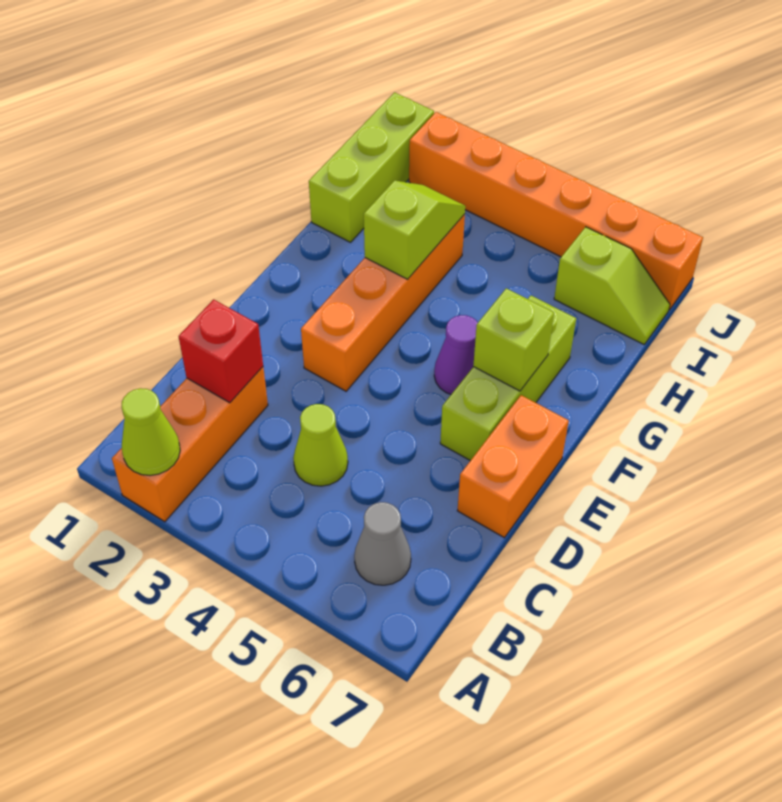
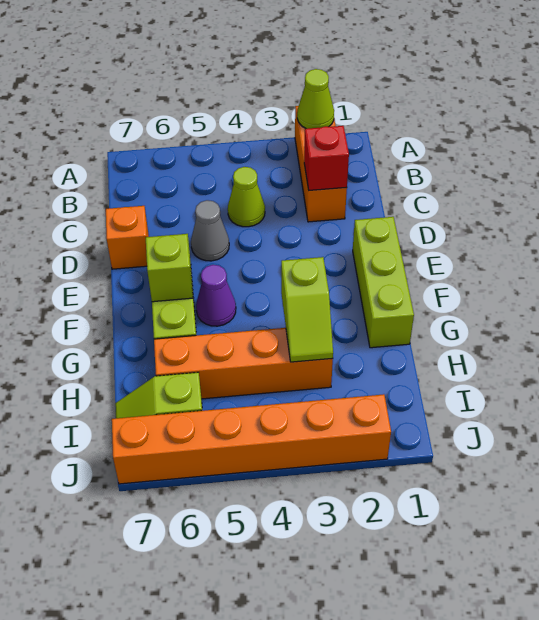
grey cone B6 level 1 -> grey cone D5 level 1
orange brick D7:E7 level 1 -> orange brick D7 level 1
orange brick E3:H3 level 1 -> orange brick H3:H6 level 1
lime brick H1:J1 level 1 -> lime brick E1:G1 level 1

